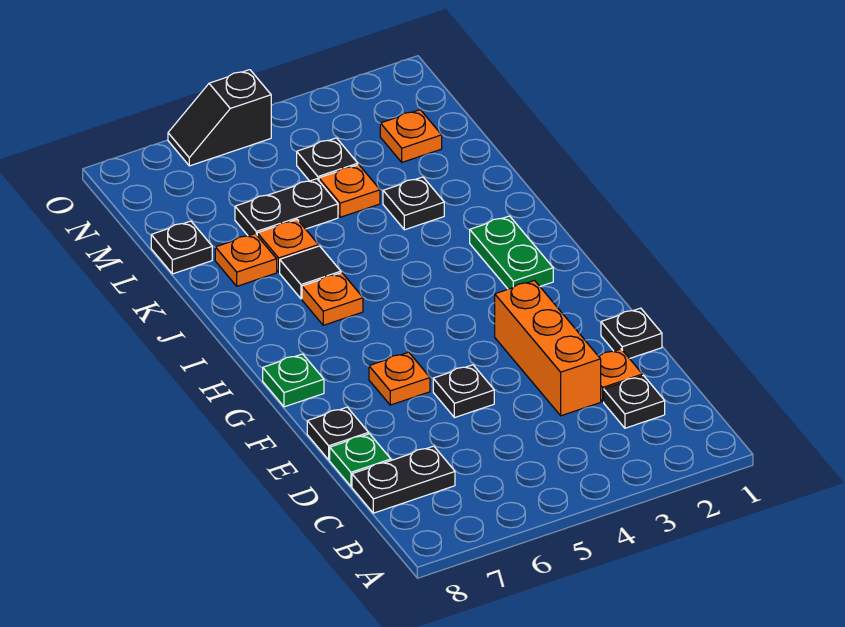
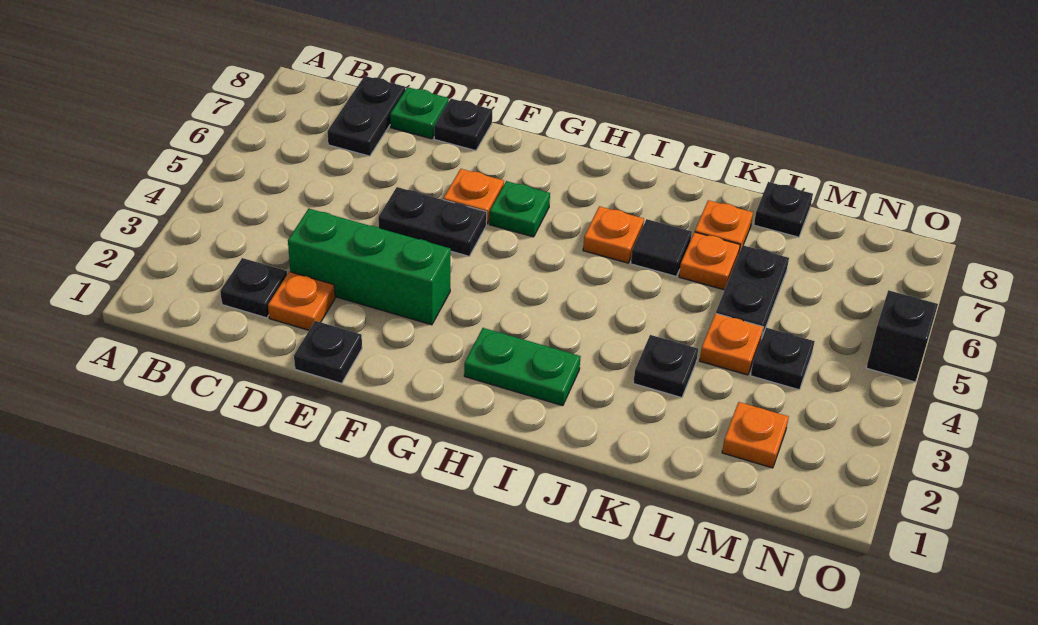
orange brick D3:F3 level 1 -> green brick D3:F3 level 1
black plate E5 level 1 -> black plate E5:F5 level 1
green plate G8 level 1 -> green plate G6 level 1

